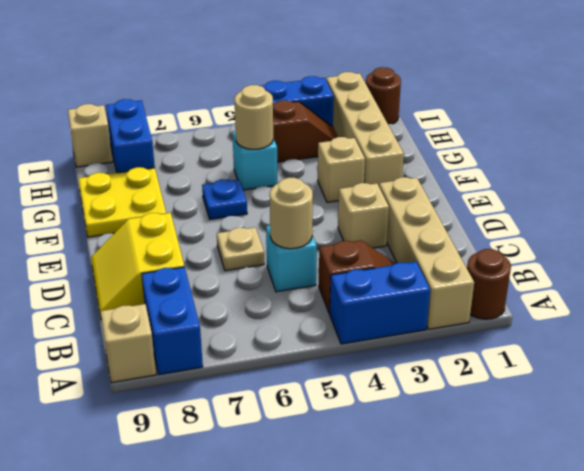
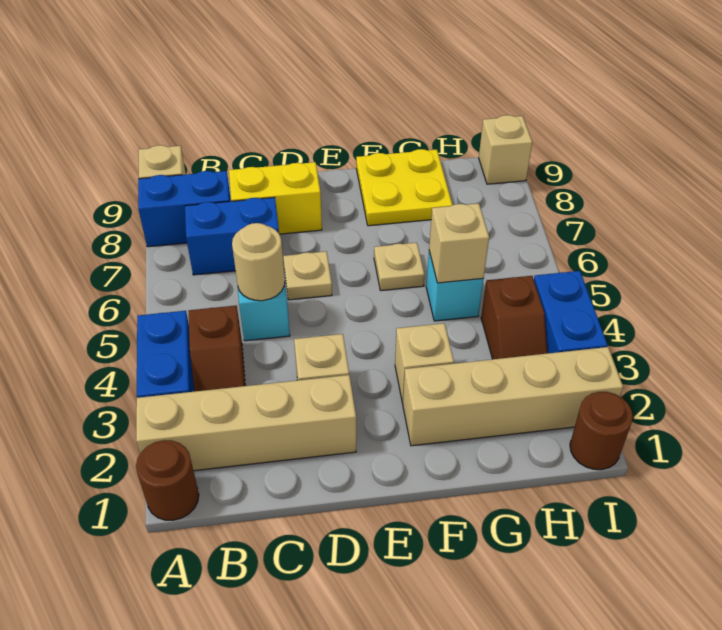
blue plate F6 level 1 -> tan plate F6 level 1
tan round brick G5 level 2 -> tan brick G5 level 2
blue brick H8:I8 level 1 -> blue brick B7:C7 level 1

